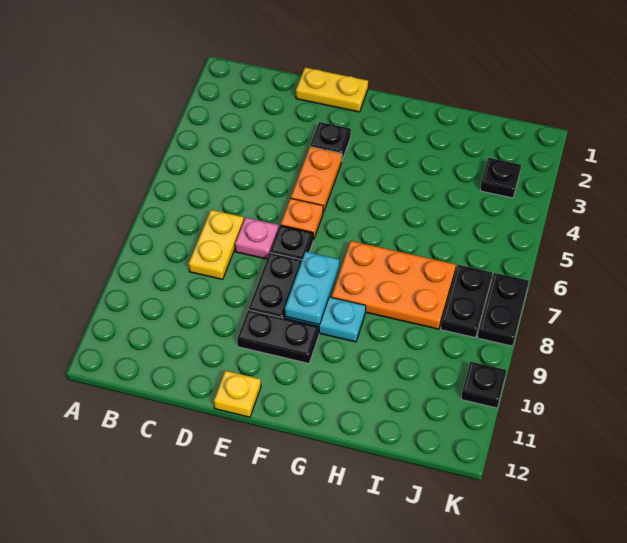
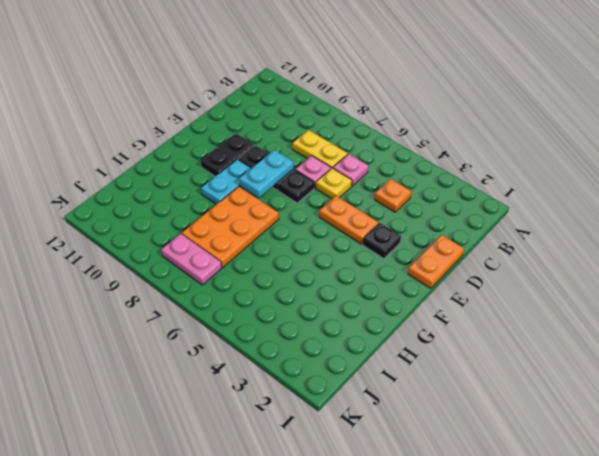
none -> pink plate C6 level 1
yellow plate D1:E1 level 1 -> orange plate D1:E1 level 1
orange plate E6 level 1 -> orange plate C4 level 1
yellow plate E12 level 1 -> yellow plate D6 level 1
cyan plate F8:F9 level 2 -> cyan plate E8:F8 level 2
black plate J3 level 1 -> none
black plate J7:J8 level 1 -> pink plate J7:J8 level 1
black plate K7:K8 level 1 -> none
black plate K10 level 1 -> none

